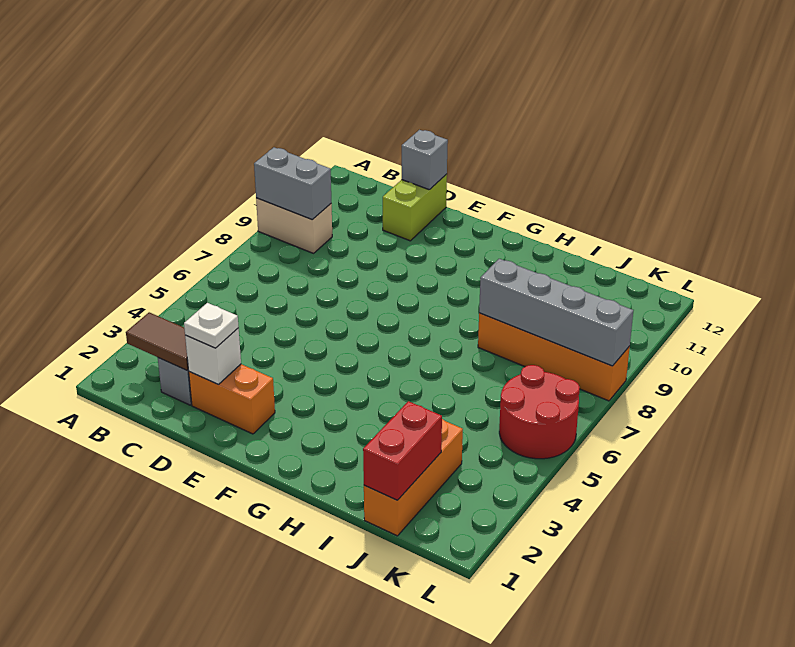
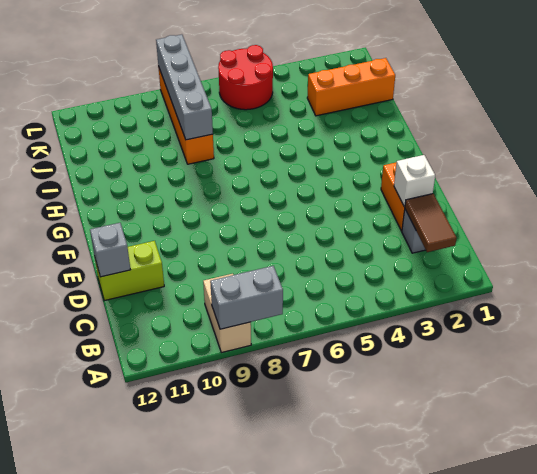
grey brick A9:B9 level 2 -> grey brick A8:A9 level 2
white plate D2 level 3 -> none
red brick J1:J2 level 2 -> none

